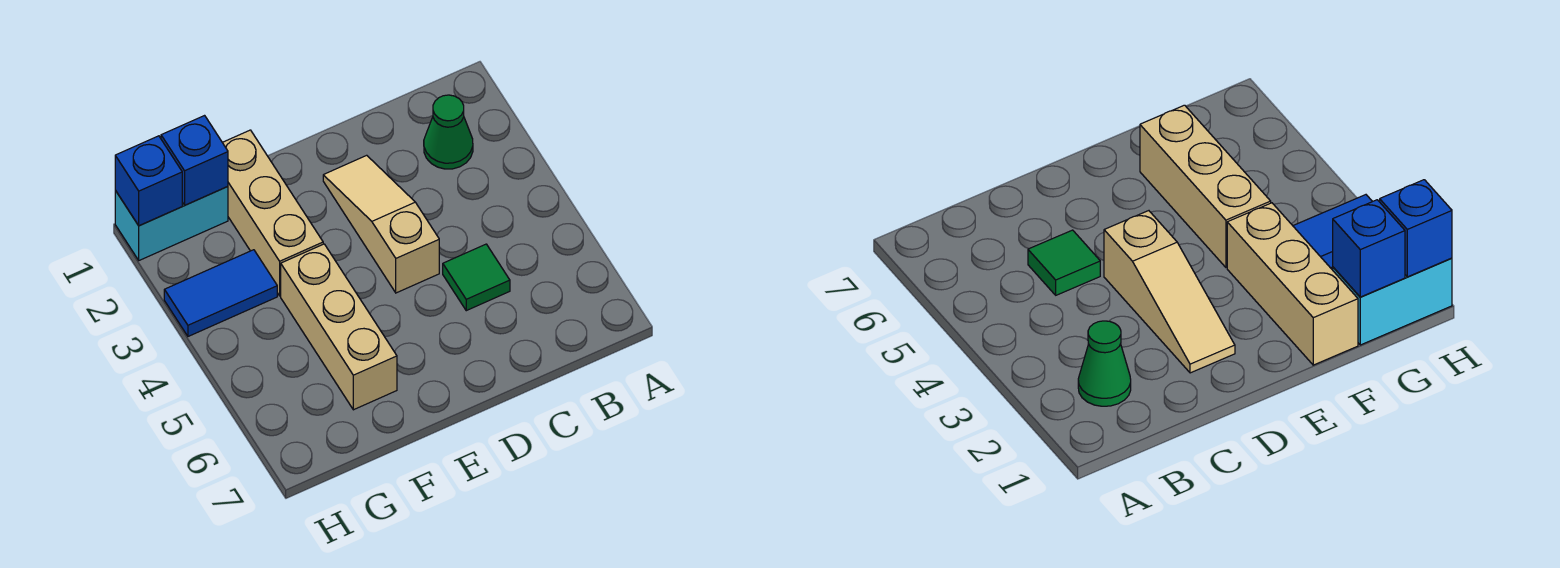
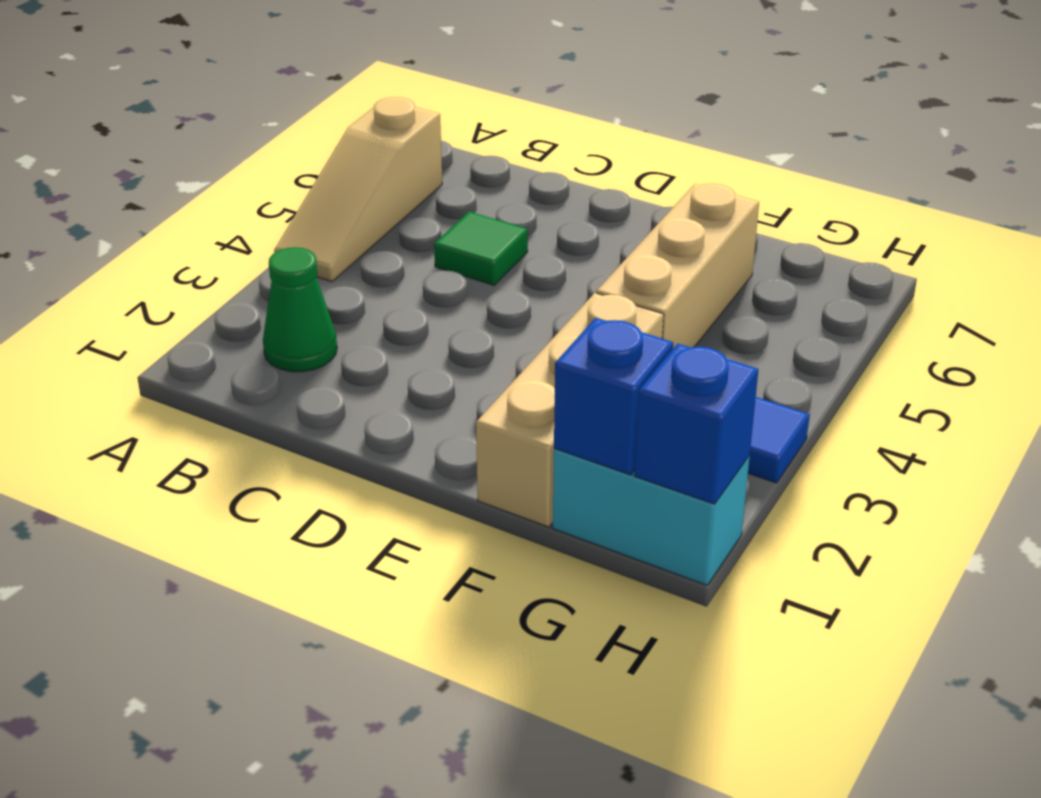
tan slope D2:D4 level 1 top 4 -> tan slope A4:A6 level 1 top 6

